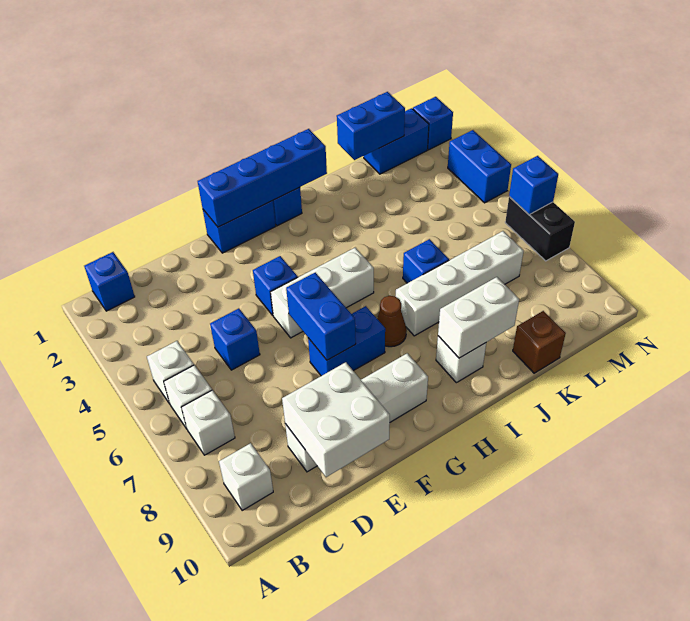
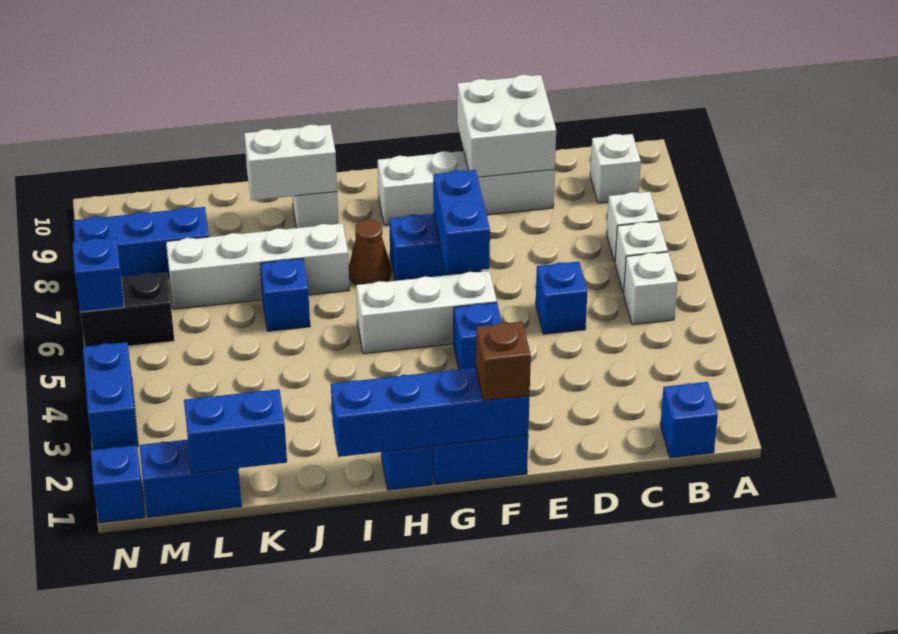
brown brick K10 level 1 -> brown brick F1 level 3
none -> blue brick L8:N8 level 1
black brick N6:N7 level 1 -> black brick M6:N6 level 1

